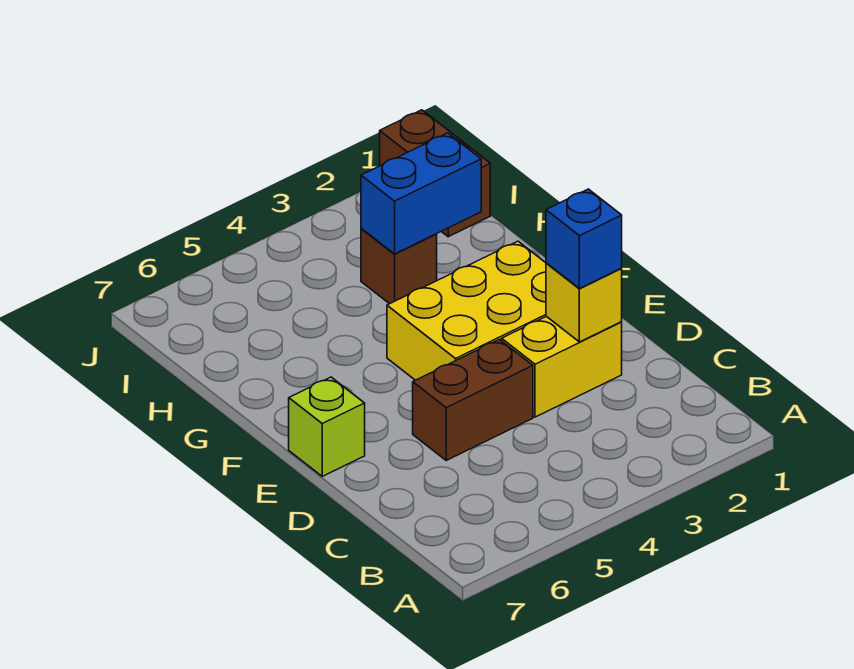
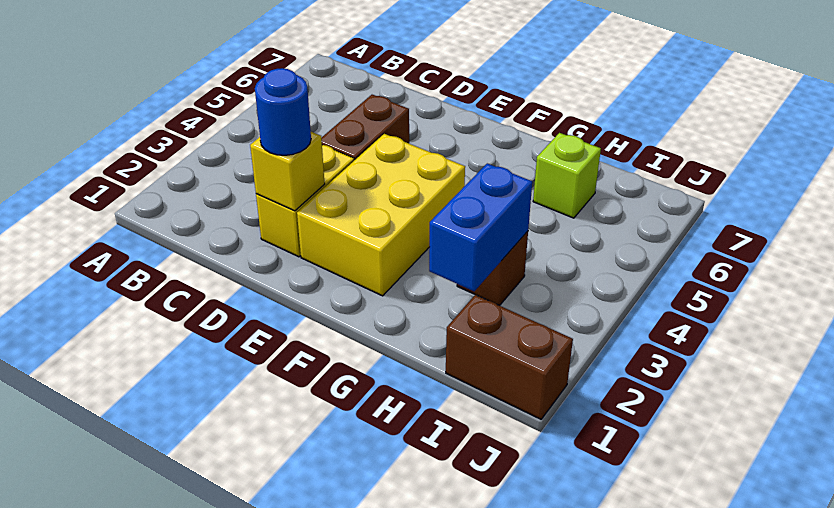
blue brick D2 level 3 -> blue round brick D2 level 3
lime brick E7 level 1 -> lime brick H6 level 1

